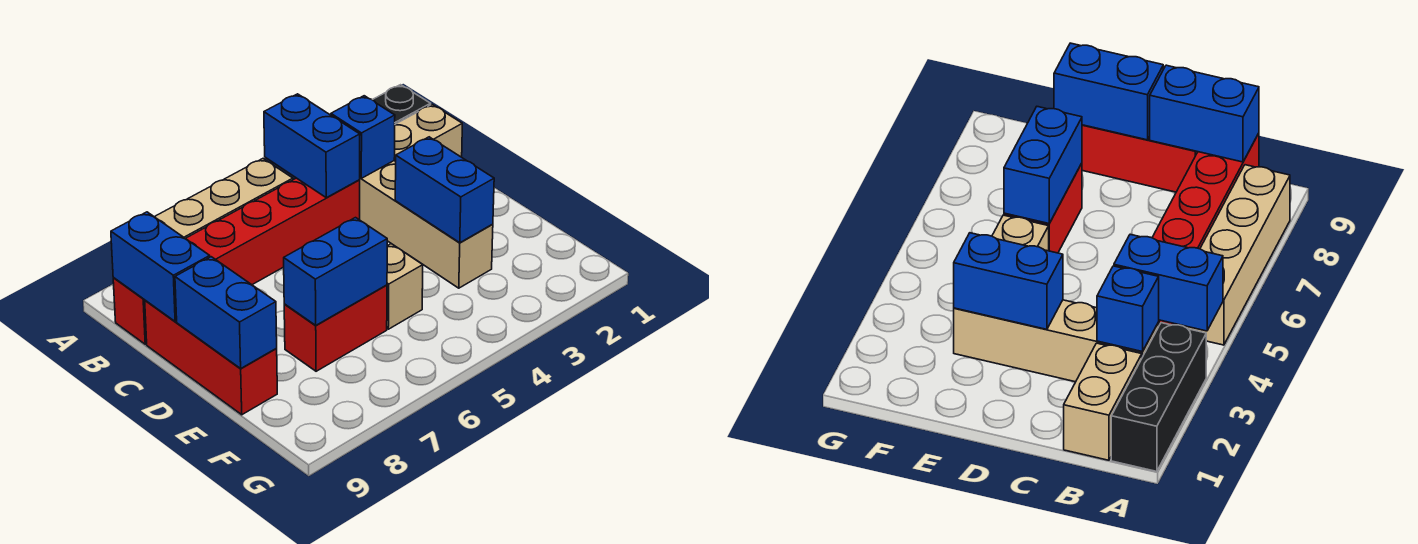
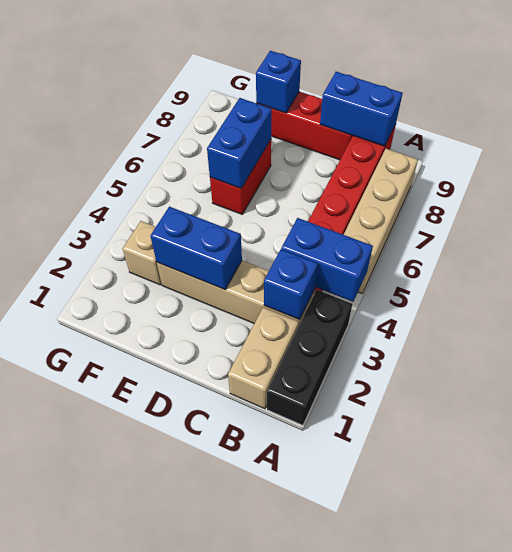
blue brick D9:E9 level 2 -> blue brick E9 level 2
tan brick E5 level 1 -> tan brick F3 level 1

